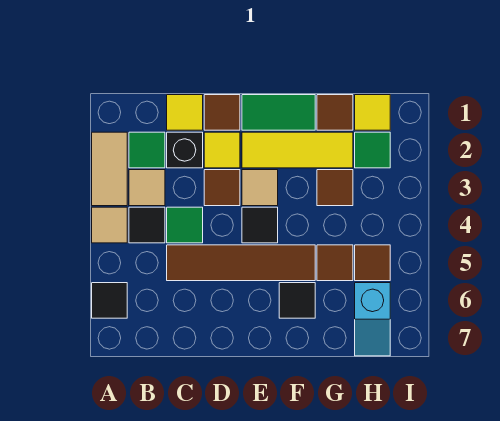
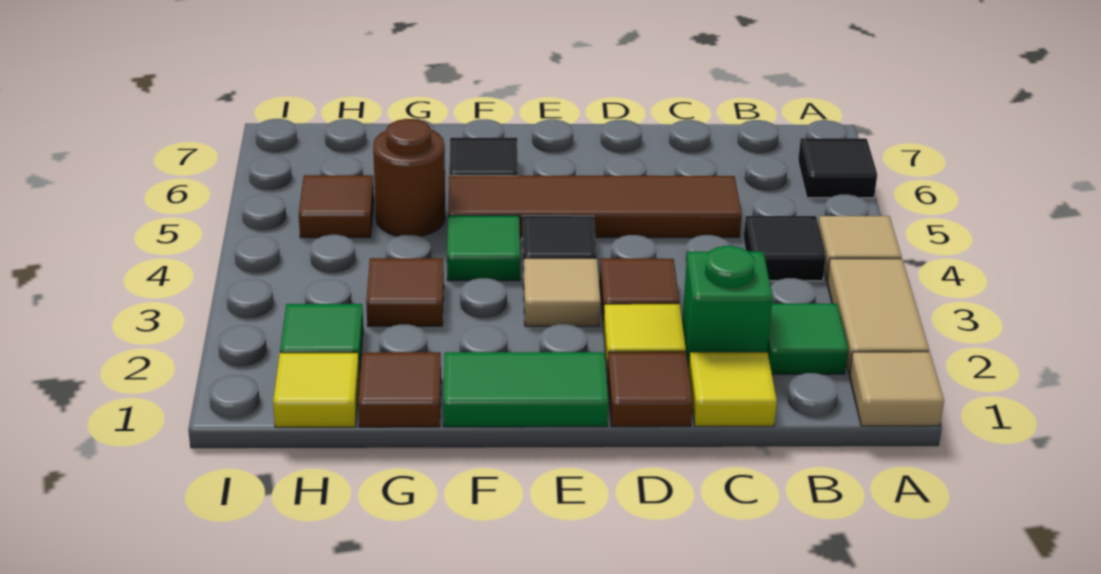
tan tile B3 level 1 -> tan tile A1 level 1
black brick C2 level 1 -> green brick C2 level 1
green tile C4 level 1 -> green tile F4 level 1
yellow tile E2:G2 level 1 -> none
brown tile G5 level 1 -> brown round brick G5 level 1
cyan slope H6:H7 level 1 top 6 -> none

